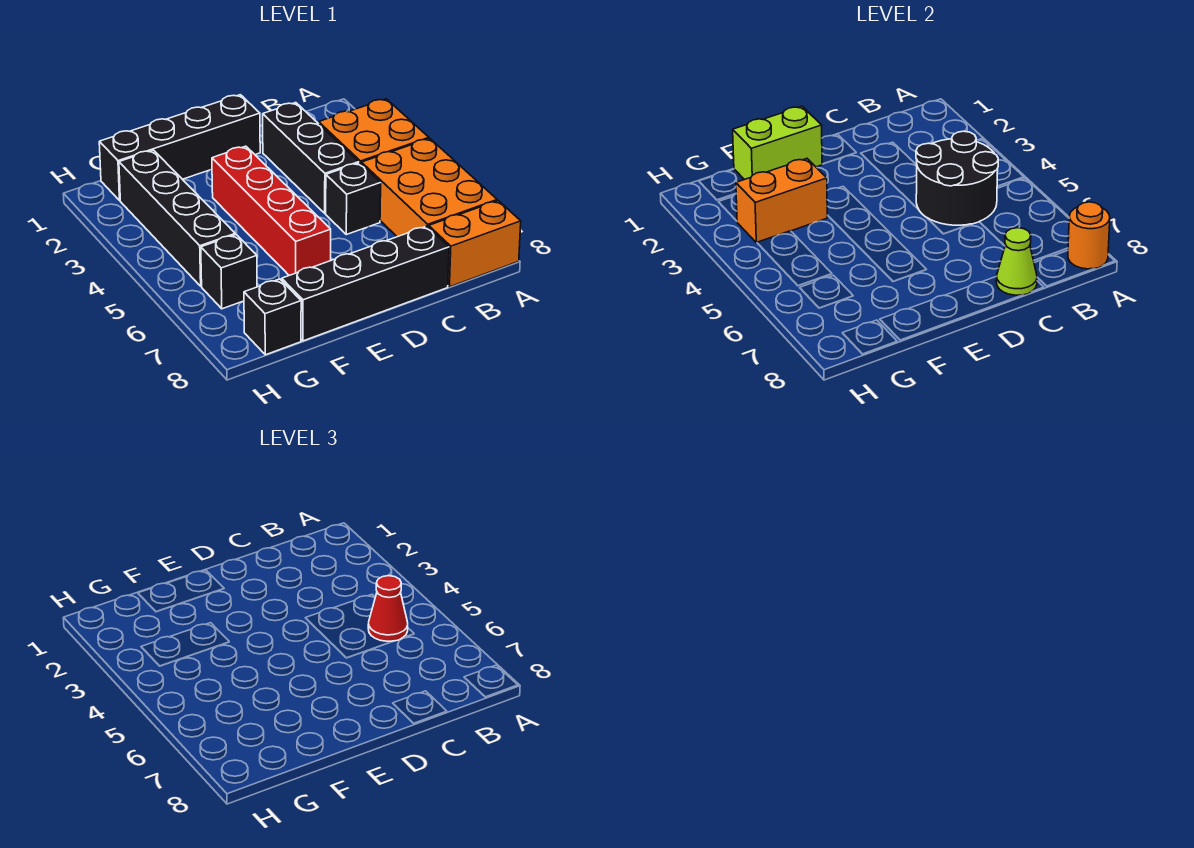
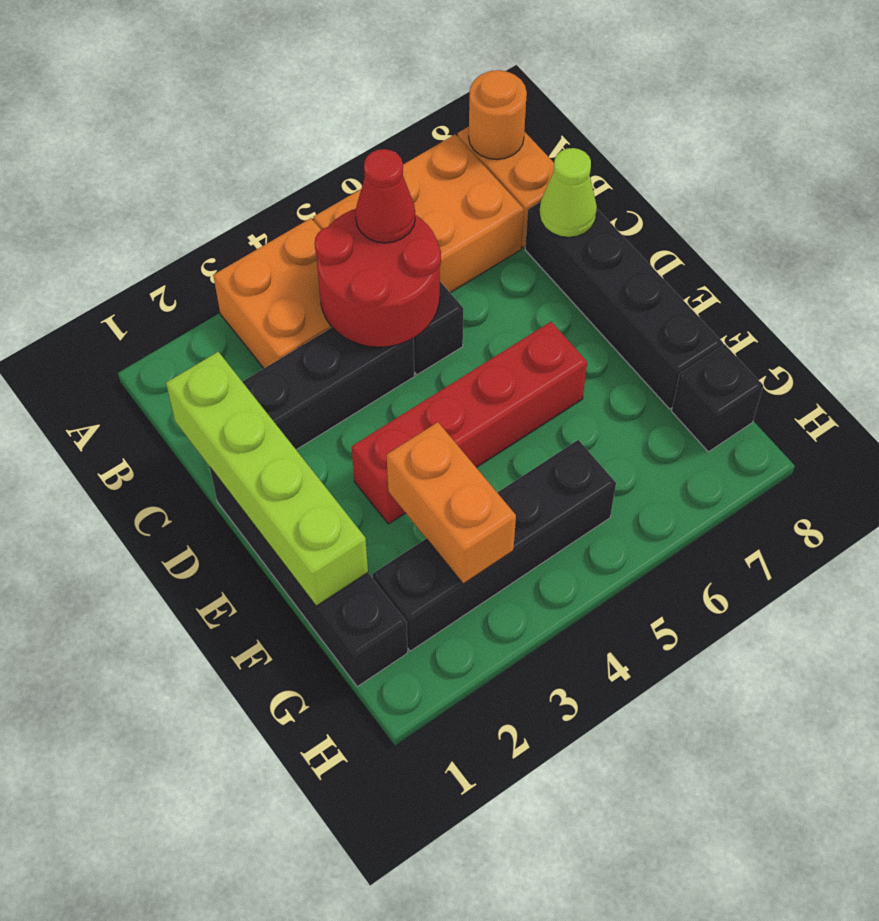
black round brick B4:C5 level 2 -> red round brick B4:C5 level 2
lime brick E1:F1 level 2 -> lime brick C1:F1 level 2
black brick G6 level 1 -> none

